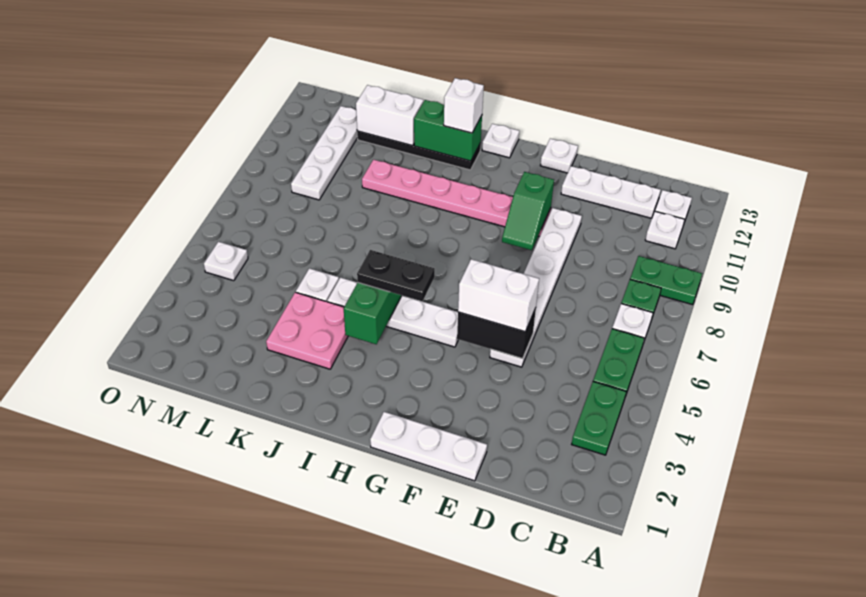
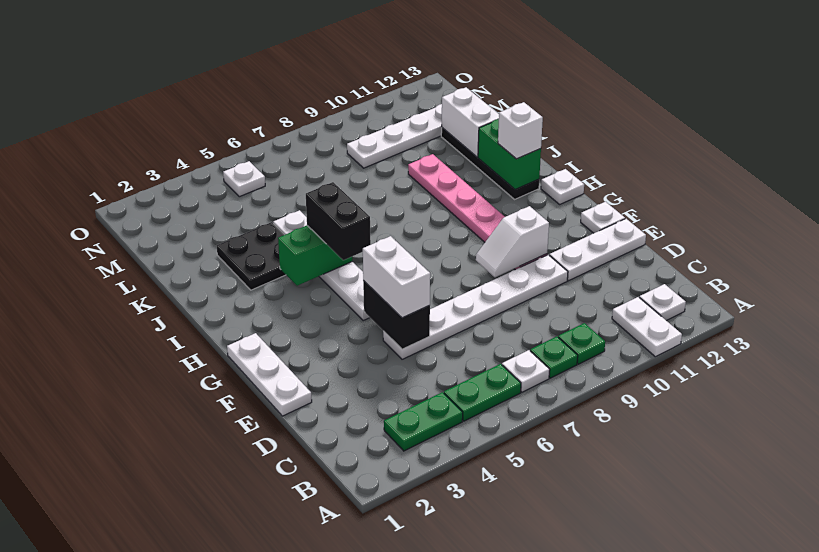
green plate A9:B9 level 1 -> green plate B9 level 1
white plate B11 level 1 -> white plate A11:B11 level 1
white plate C12:E12 level 1 -> white plate E11:E13 level 1
green slope F9:F10 level 2 top 10 -> white slope F9:F10 level 2 top 10
black plate H5:I5 level 3 -> black brick H5:I5 level 3
pink plate J3:K4 level 1 -> black plate J3:K4 level 1

